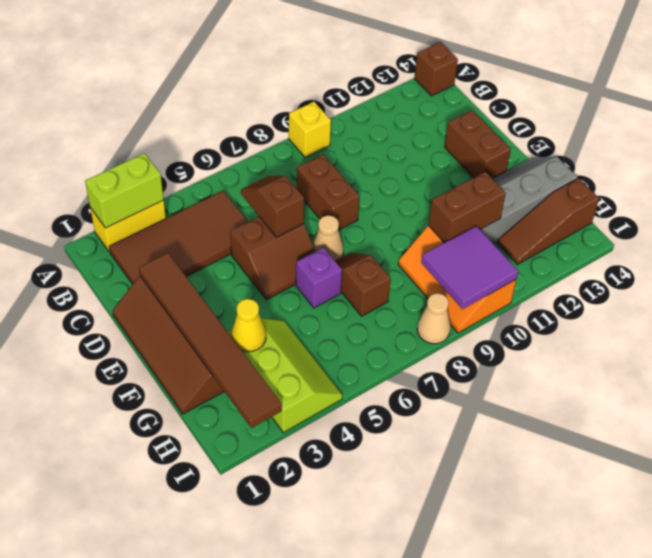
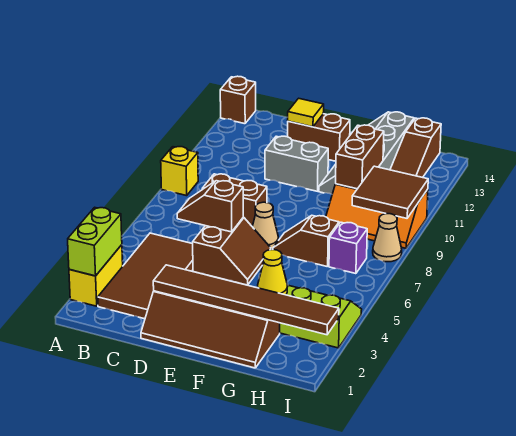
none -> grey brick D11:E11 level 1
none -> yellow tile D13 level 2
purple brick F6 level 1 -> purple brick H7 level 1
purple tile H9:I10 level 2 -> brown tile H9:I10 level 2

